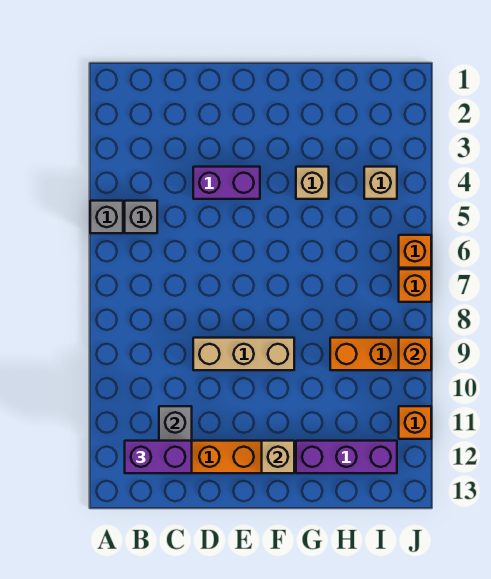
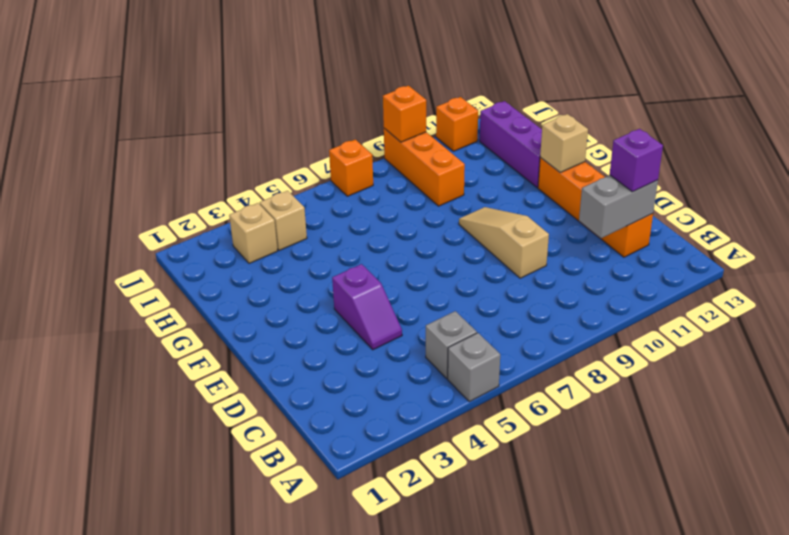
purple brick B12:C12 level 3 -> purple brick C12 level 3
purple brick D4:E4 level 1 -> purple slope D4:E4 level 1 top E
tan brick D9:F9 level 1 -> tan slope D9:F9 level 1 top D
tan brick G4 level 1 -> tan brick I3 level 1
orange brick J6 level 1 -> none

